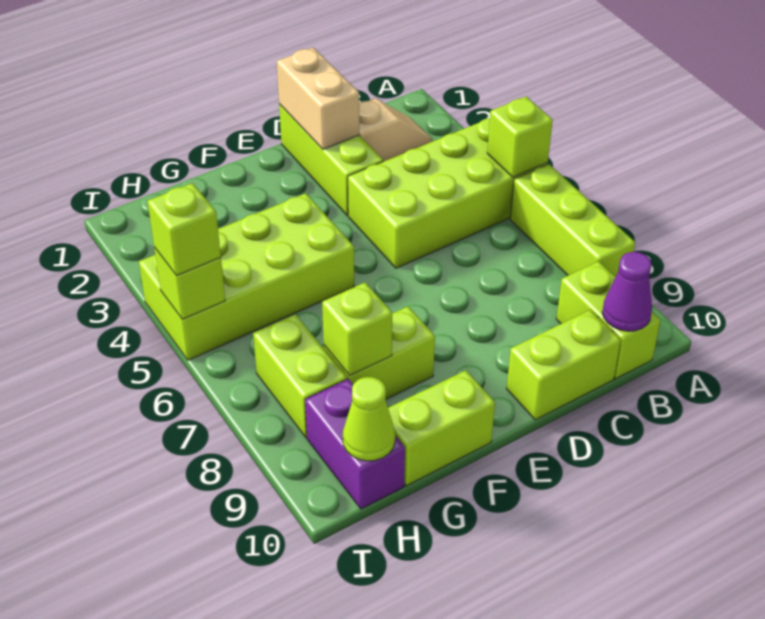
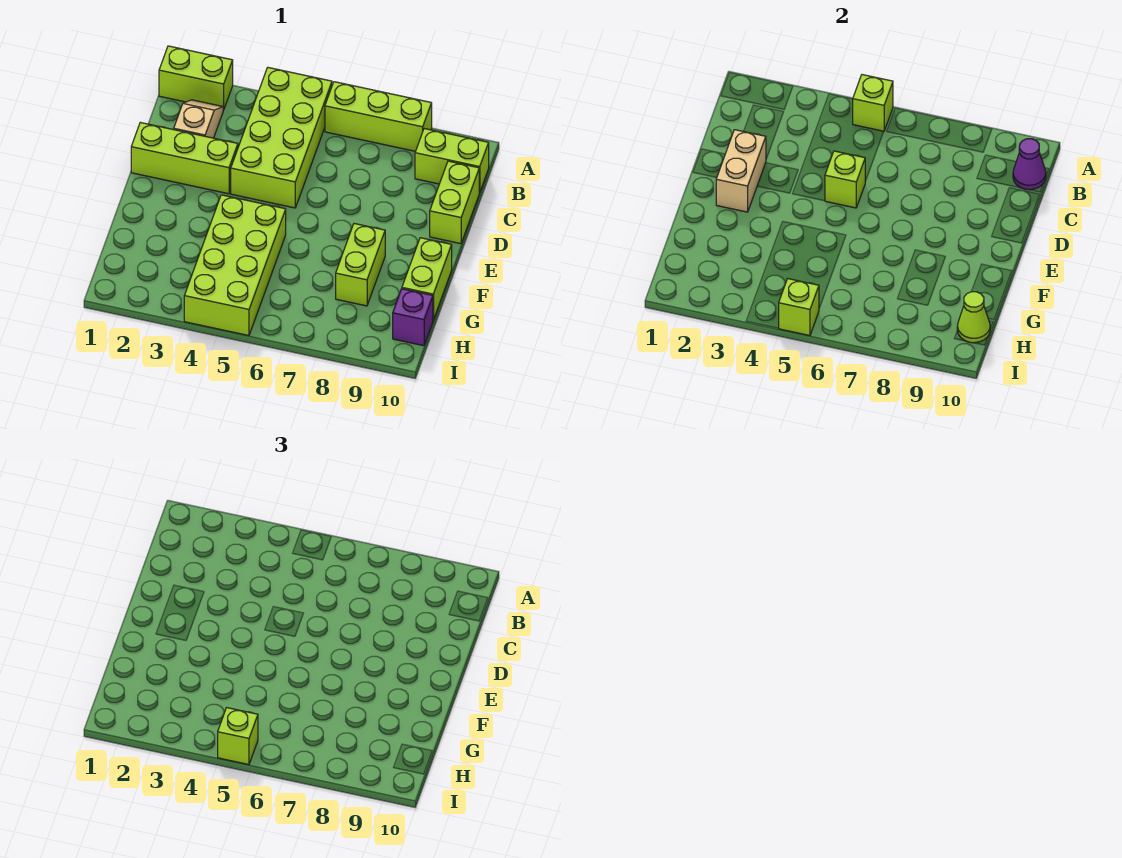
tan brick D1:D2 level 2 -> tan brick D2:E2 level 2
lime brick G8 level 2 -> lime brick D5 level 2
lime brick H7:H8 level 1 -> lime brick A1:A2 level 1
purple brick H9:H10 level 1 -> purple brick H10 level 1

